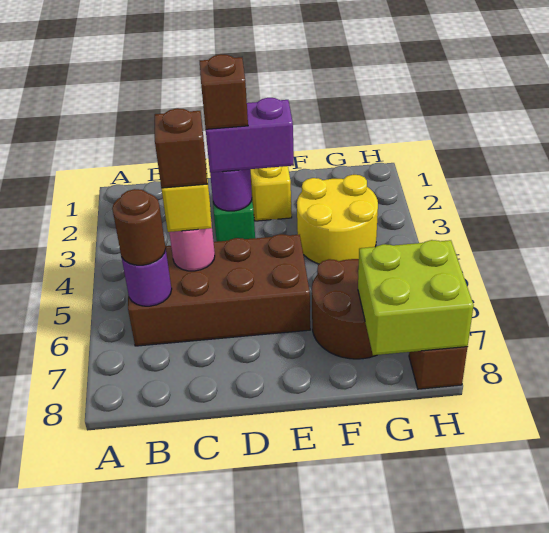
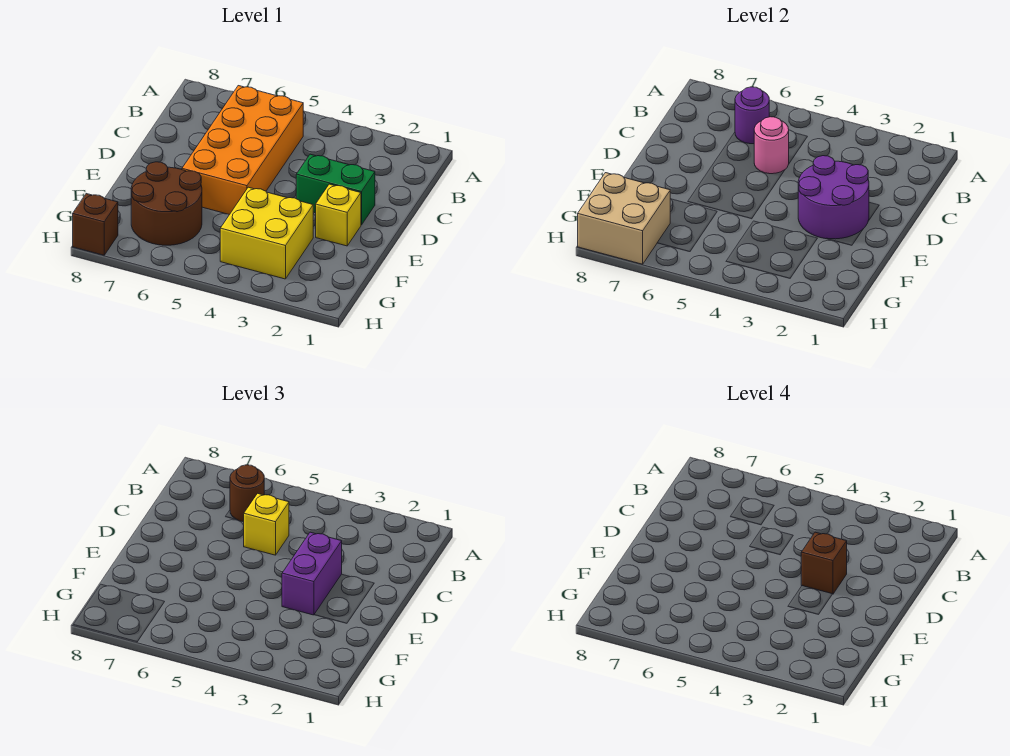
brown brick B5:E6 level 1 -> orange brick B5:E6 level 1
brown brick C5 level 4 -> none
purple round brick D3 level 2 -> purple round brick D2:E3 level 2
yellow round brick F3:G4 level 1 -> yellow brick F3:G4 level 1
lime brick G7:H8 level 2 -> tan brick G7:H8 level 2

